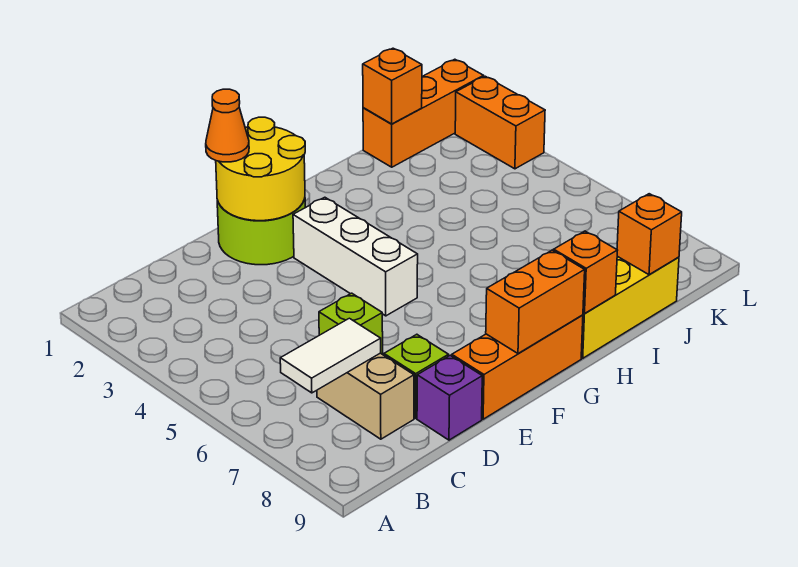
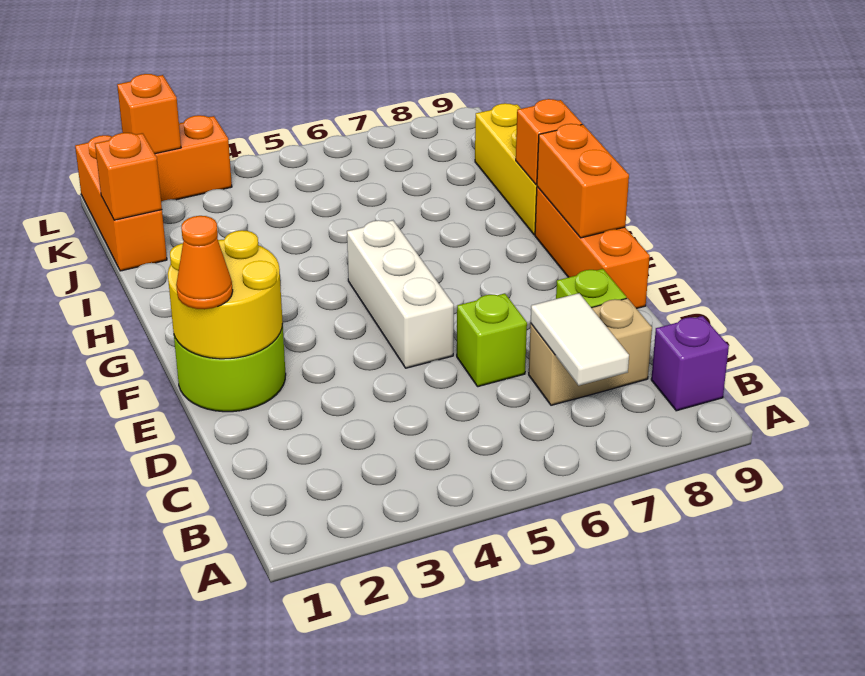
purple brick D9 level 1 -> purple brick B9 level 1
white brick F3:F5 level 1 -> white brick E5:G5 level 1
orange brick J9 level 2 -> orange brick L2 level 2

